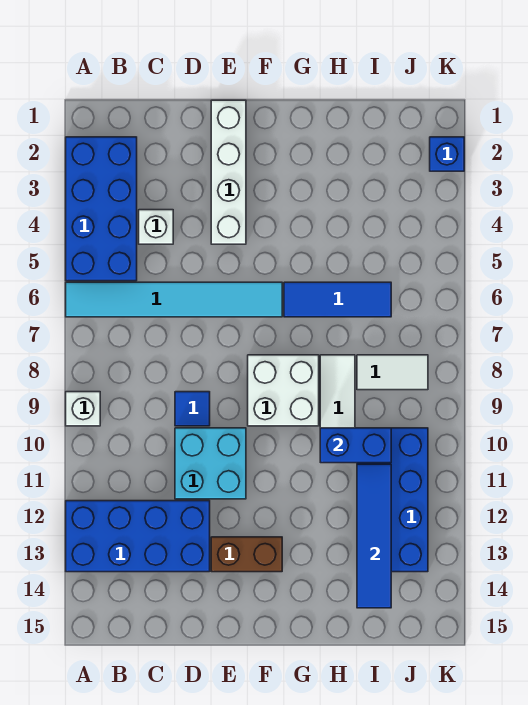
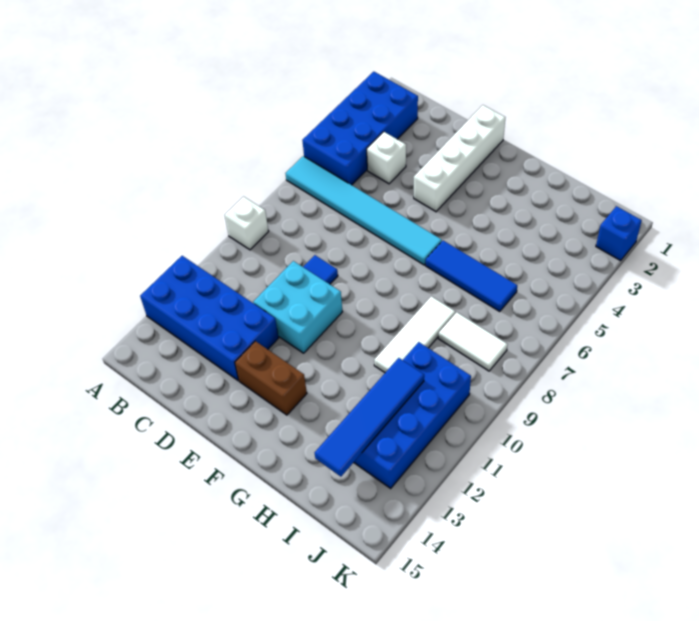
white brick F8:G9 level 1 -> none
blue brick H10:I10 level 2 -> none

